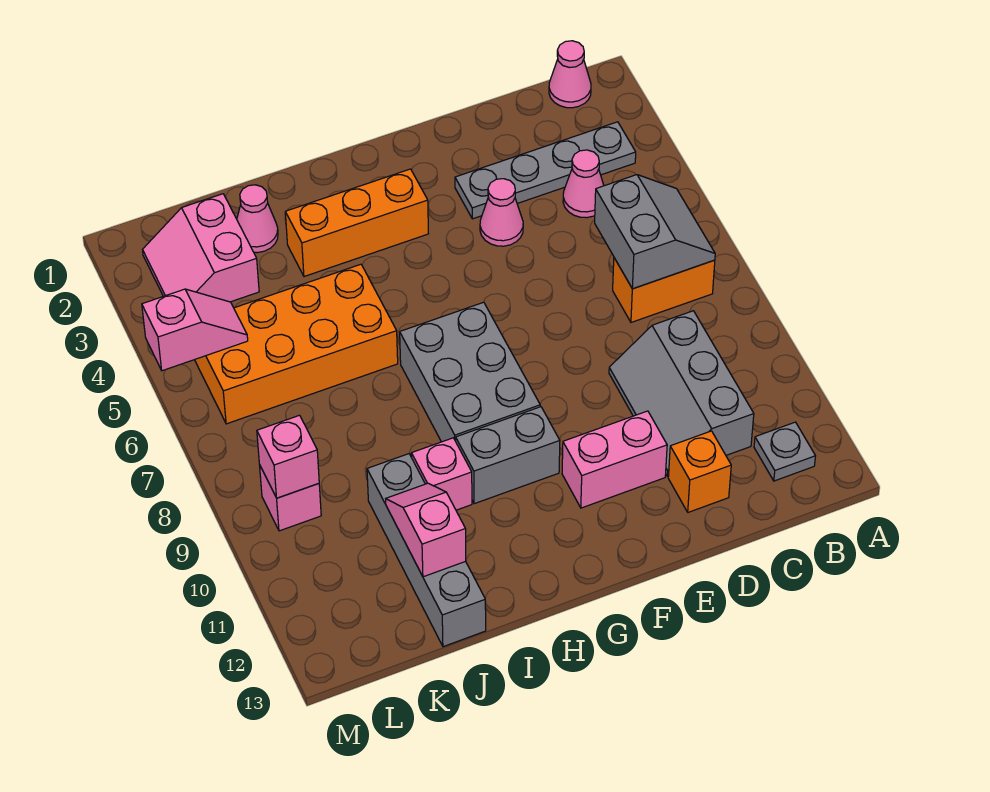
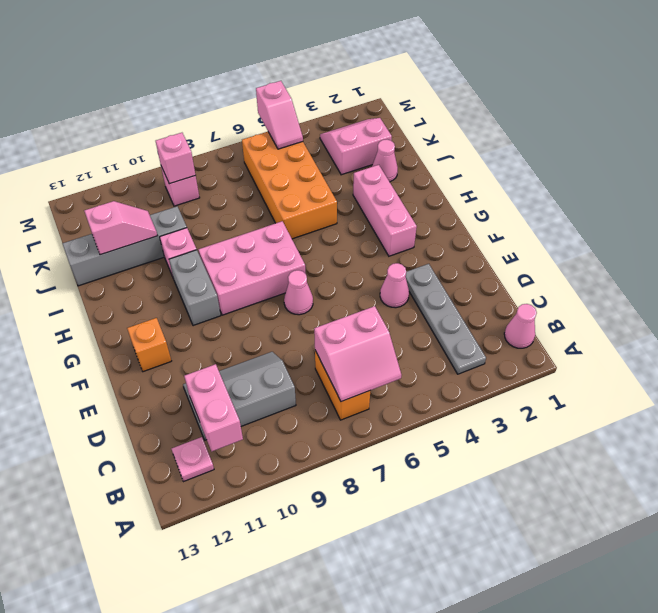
grey slope B6:C7 level 2 top C -> pink slope B6:C7 level 2 top C
grey plate B12 level 1 -> pink plate B12 level 1
pink cone C4 level 1 -> pink cone F7 level 1
orange brick D12 level 1 -> orange brick F12 level 1
pink brick E11:F11 level 1 -> pink brick B11:C11 level 2
orange brick G3:I3 level 1 -> pink brick G3:I3 level 1
grey brick G7:H9 level 1 -> pink brick G7:H9 level 1

